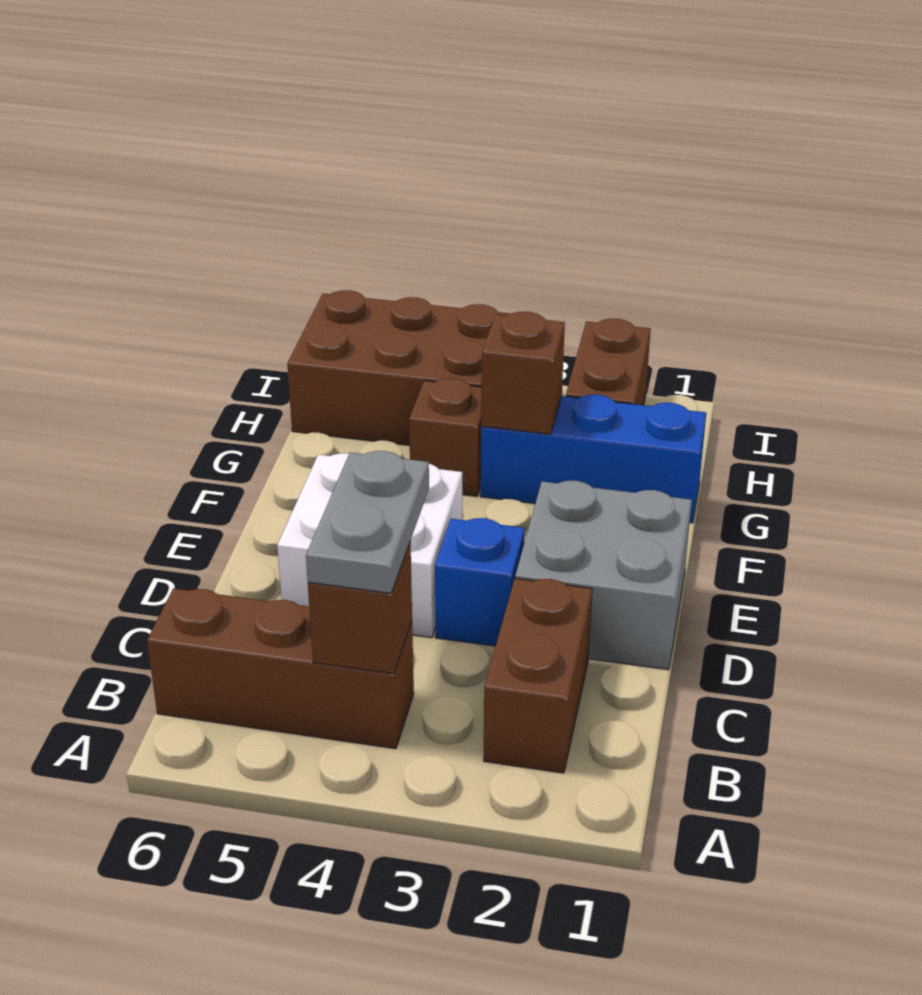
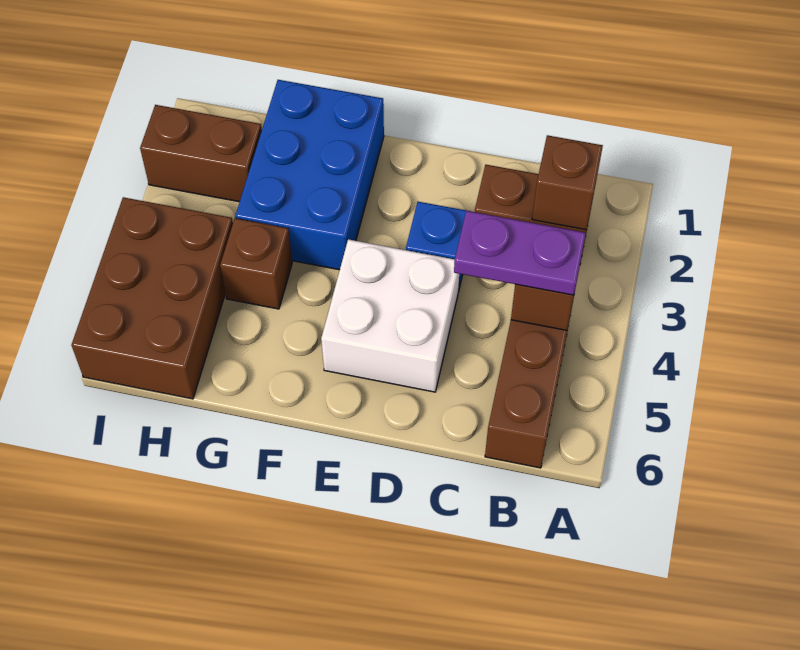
grey plate B4:C4 level 3 -> purple plate B4:C4 level 3
grey brick D1:E2 level 1 -> none
blue brick G1:G3 level 1 -> blue brick F1:G3 level 1
brown brick G3 level 2 -> brown brick B2 level 2

